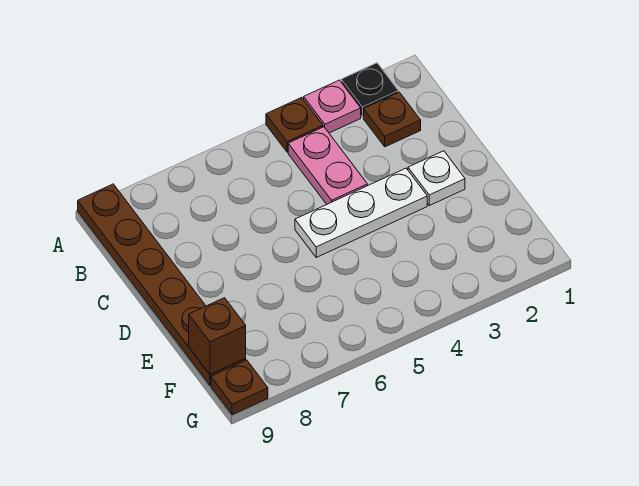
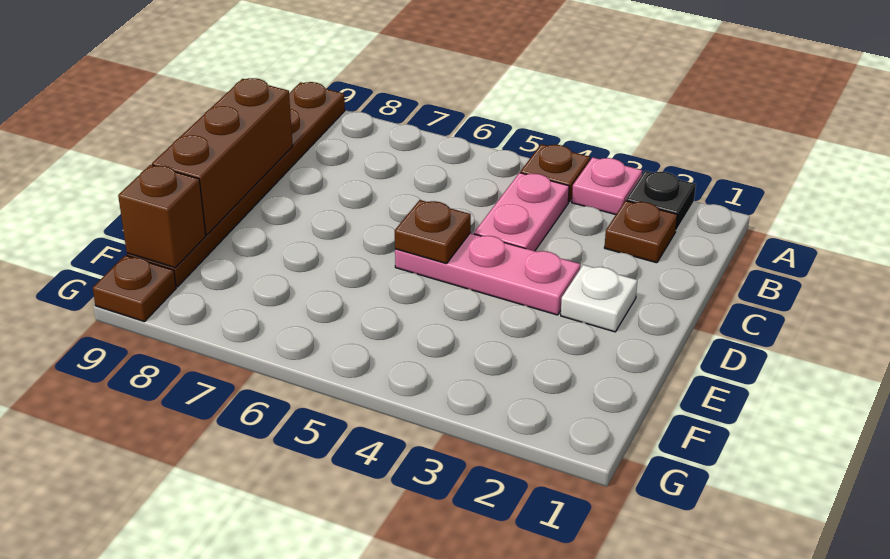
none -> brown brick C9:E9 level 2
white plate D3:D5 level 1 -> pink plate D3:D5 level 1
none -> brown plate D5 level 2

